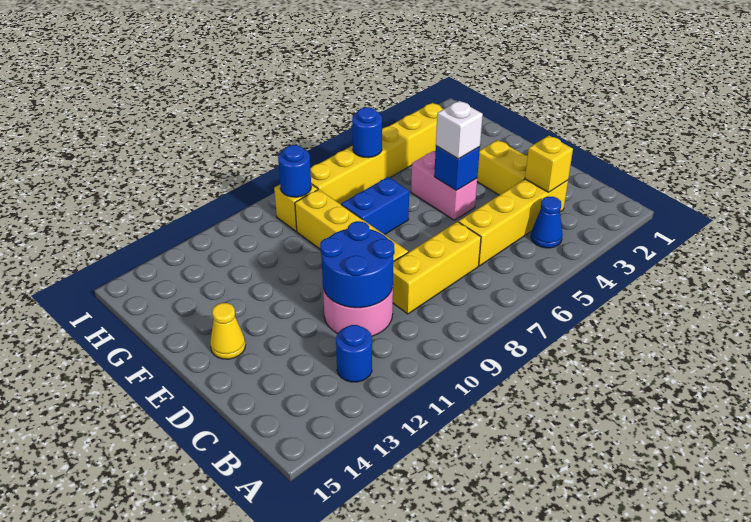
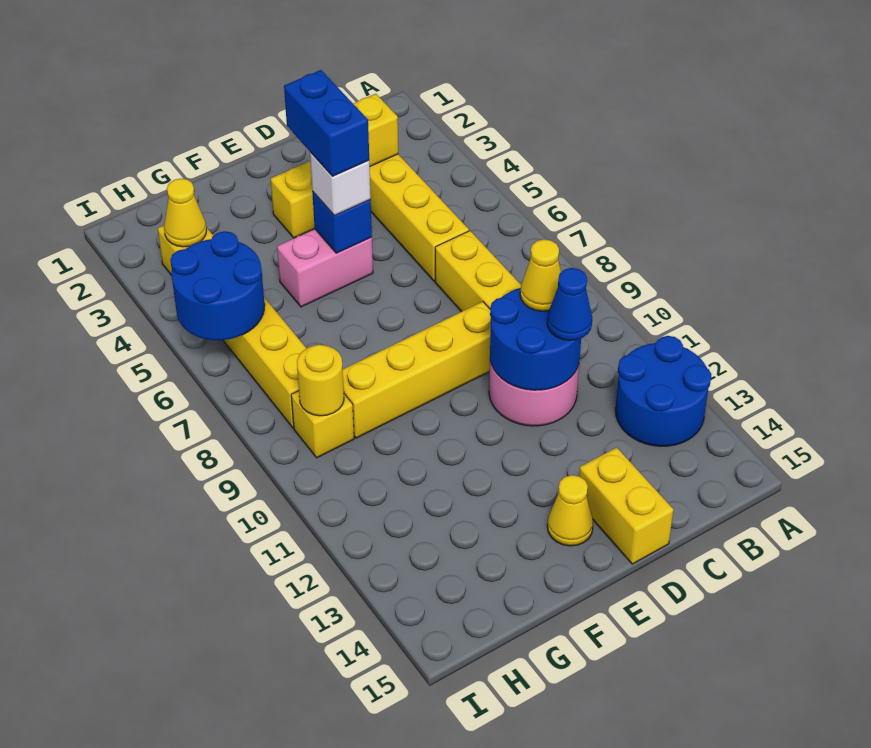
blue cone B4 level 1 -> blue cone C11 level 3
blue round brick B12 level 1 -> blue round brick A12:B13 level 1
none -> yellow cone C10 level 3
none -> yellow brick D14:D15 level 1
blue brick F7:F8 level 1 -> blue brick E4:E5 level 4
none -> yellow cone H3 level 2
blue round brick H6 level 2 -> blue round brick H5:I6 level 2
blue round brick H9 level 2 -> yellow round brick H9 level 2

